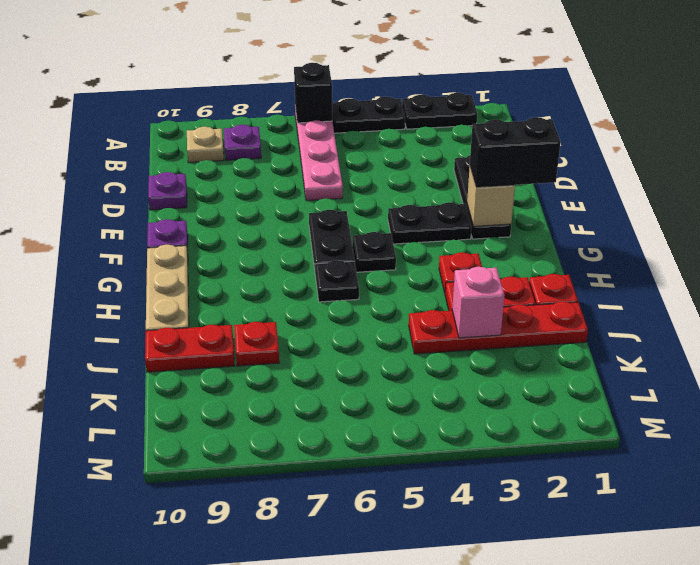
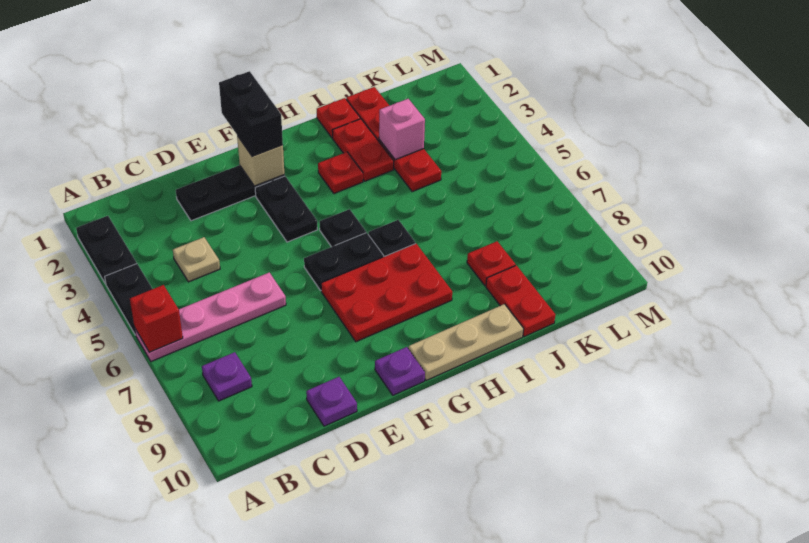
black brick A6 level 2 -> red brick A6 level 2
tan plate B9 level 1 -> tan plate C4 level 1
none -> red plate F7:H8 level 1

